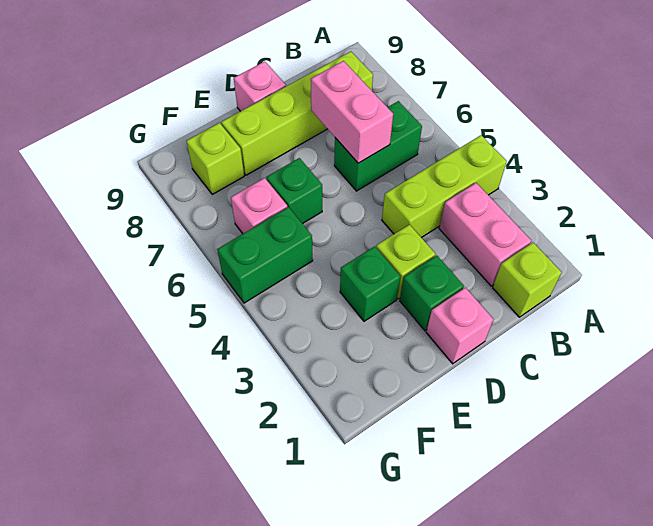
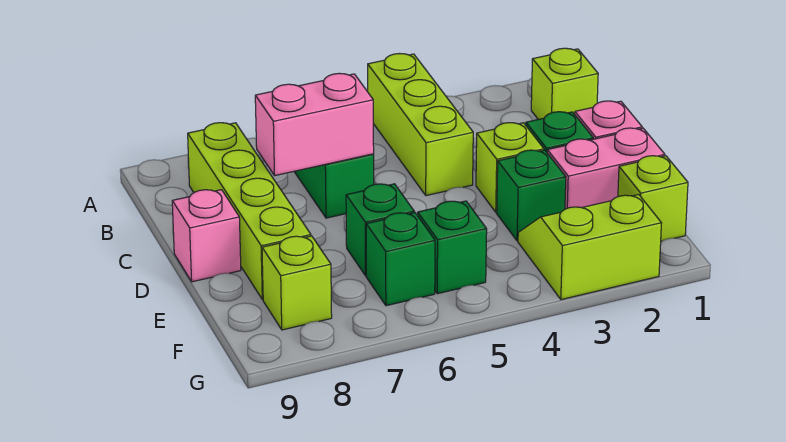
pink brick B2:B3 level 1 -> pink brick E1:E2 level 1
none -> lime brick F1 level 1
none -> lime slope F2:G3 level 1 top G
green brick F5:G5 level 1 -> green brick F5 level 1
pink brick F6 level 1 -> green brick F6 level 1

